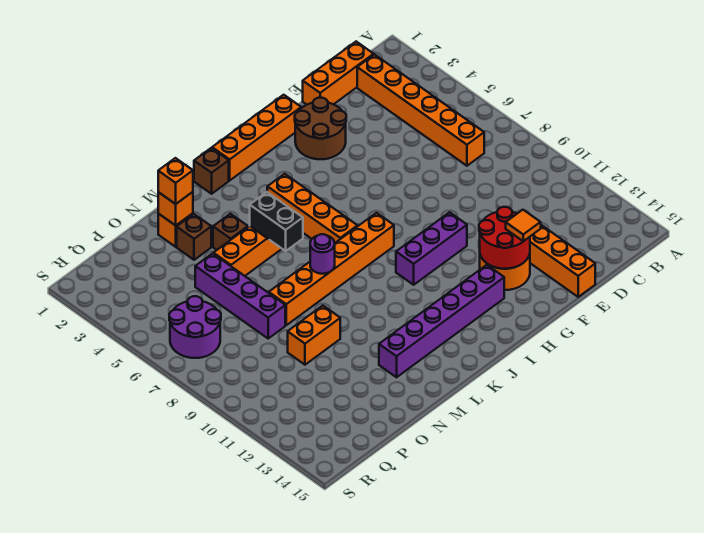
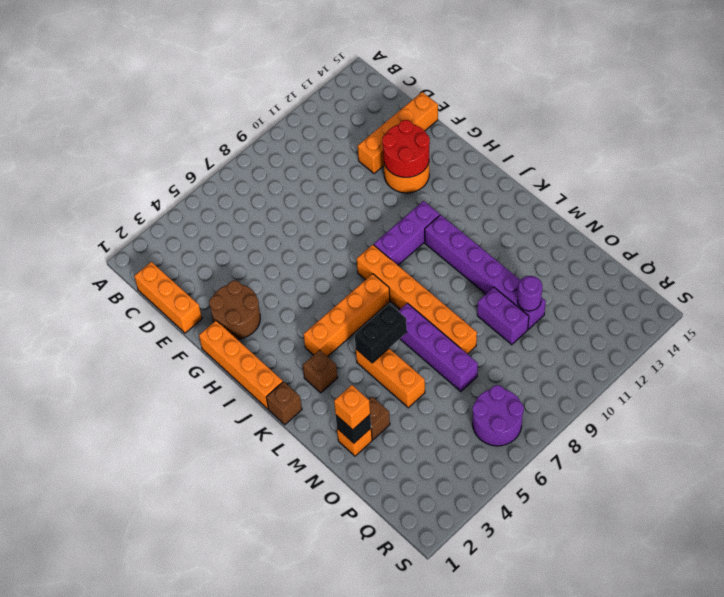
orange brick C2:C7 level 1 -> none
orange tile F13 level 3 -> none
purple brick G10:I10 level 1 -> purple brick I9:I11 level 1
purple brick H13:M13 level 1 -> purple brick J11:O11 level 1
purple round brick L8 level 2 -> purple round brick O11 level 2
brown brick M4 level 1 -> brown brick K3 level 1
orange brick N2 level 2 -> black brick N2 level 2
orange brick N10:O10 level 1 -> purple brick N10:O10 level 1
purple brick O5:O8 level 1 -> purple brick L7:O7 level 1

